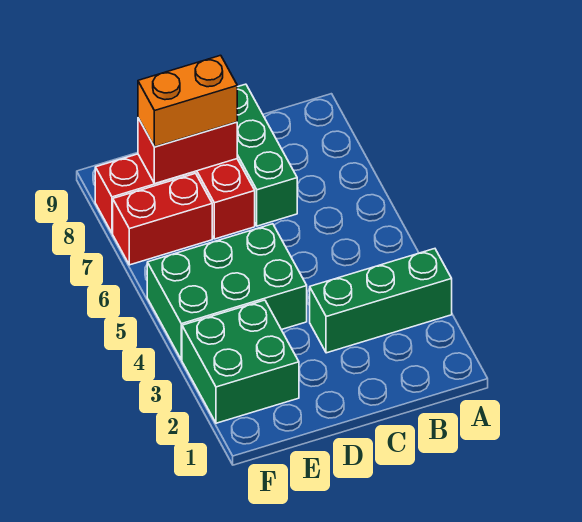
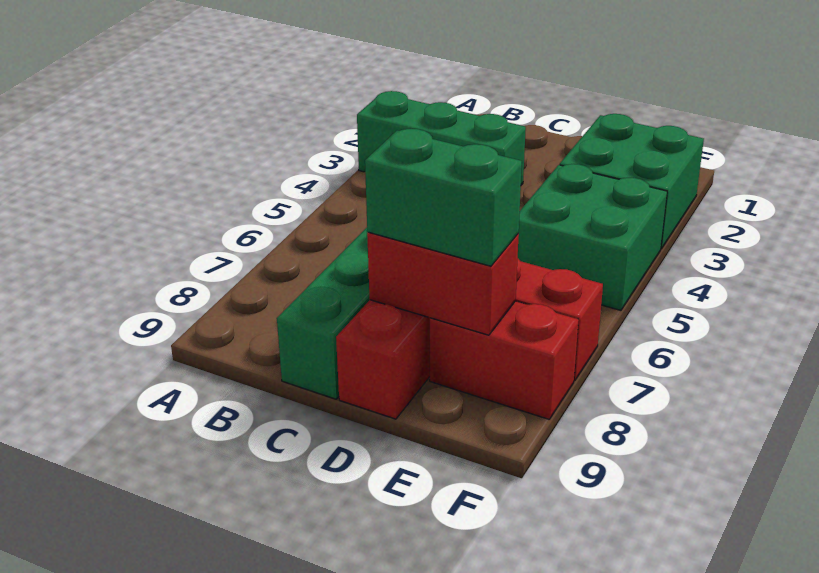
green brick D4:F5 level 1 -> green brick E4:F5 level 1
orange brick D8:E8 level 3 -> green brick D8:E8 level 3

